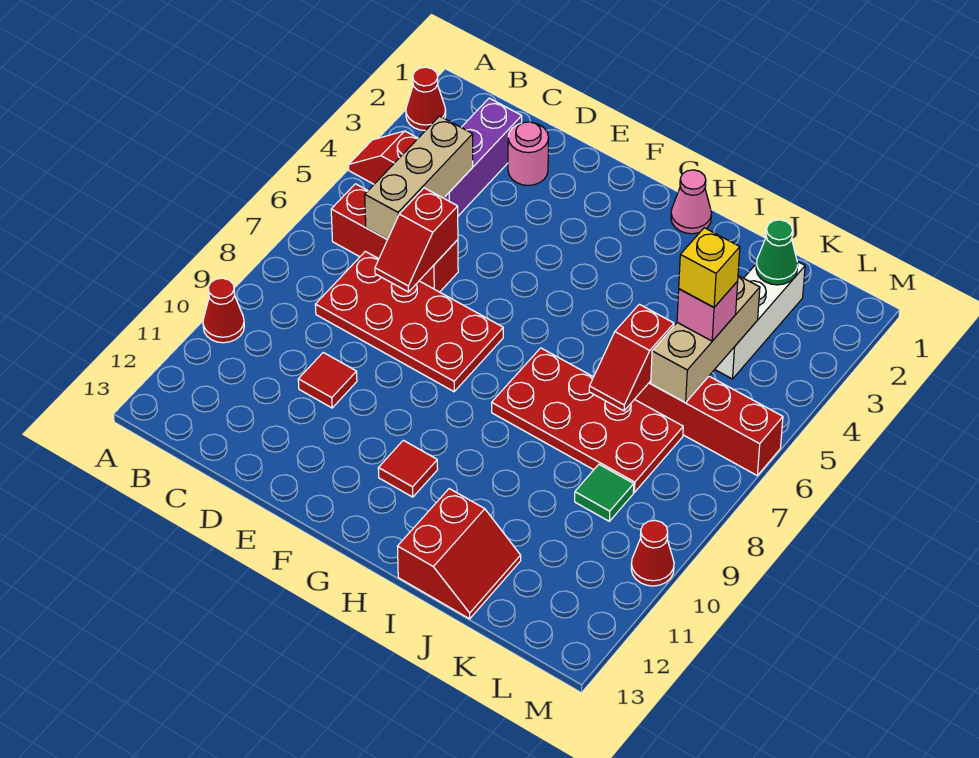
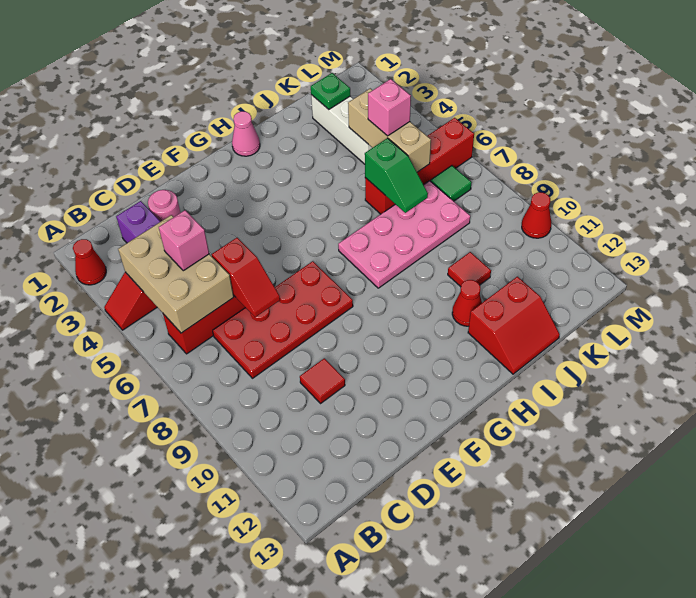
red cone A10 level 1 -> red cone I11 level 1
tan brick C4:C6 level 2 -> tan brick B4:C6 level 2
none -> pink brick C5 level 3
red tile G11 level 1 -> red tile J10 level 1
red plate H7:K8 level 1 -> pink plate H7:K8 level 1
red slope I12:J13 level 1 top I -> red slope I12:J13 level 1 top 12
red slope J6:J7 level 2 top 6 -> green slope J6:J7 level 2 top 6
green cone K2 level 2 -> green plate K2 level 2
yellow brick K5 level 4 -> none
green tile K9 level 1 -> green tile L7 level 1

